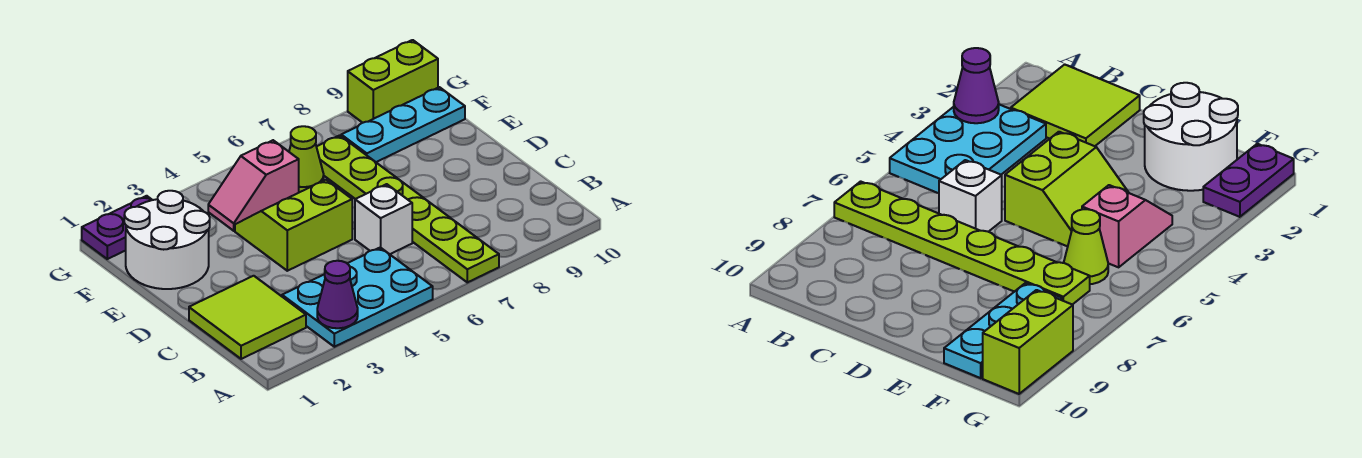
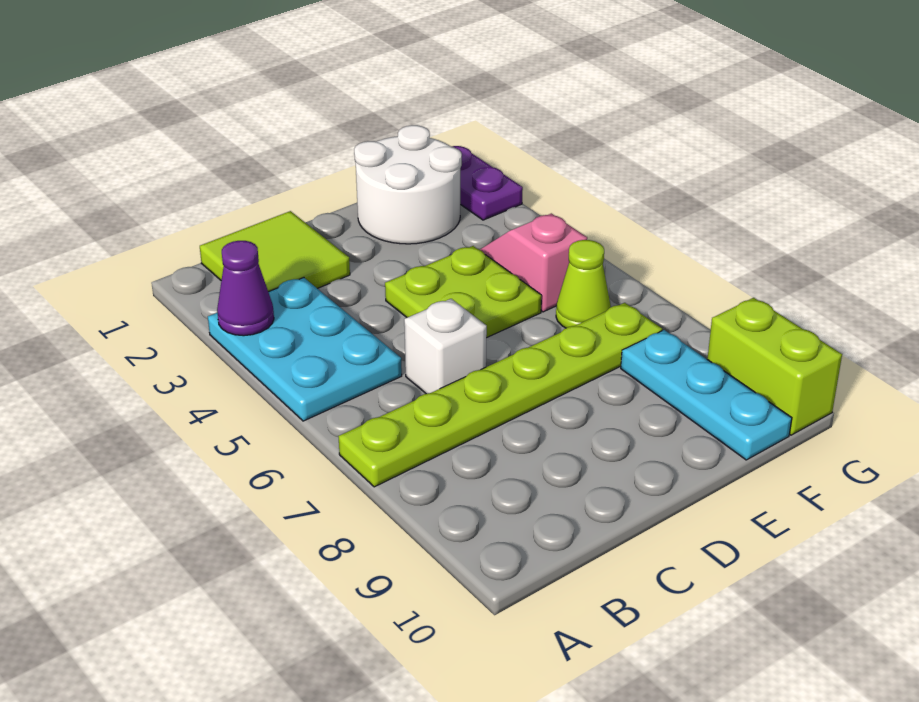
lime slope D4:E5 level 1 top D -> lime plate D4:E5 level 1

